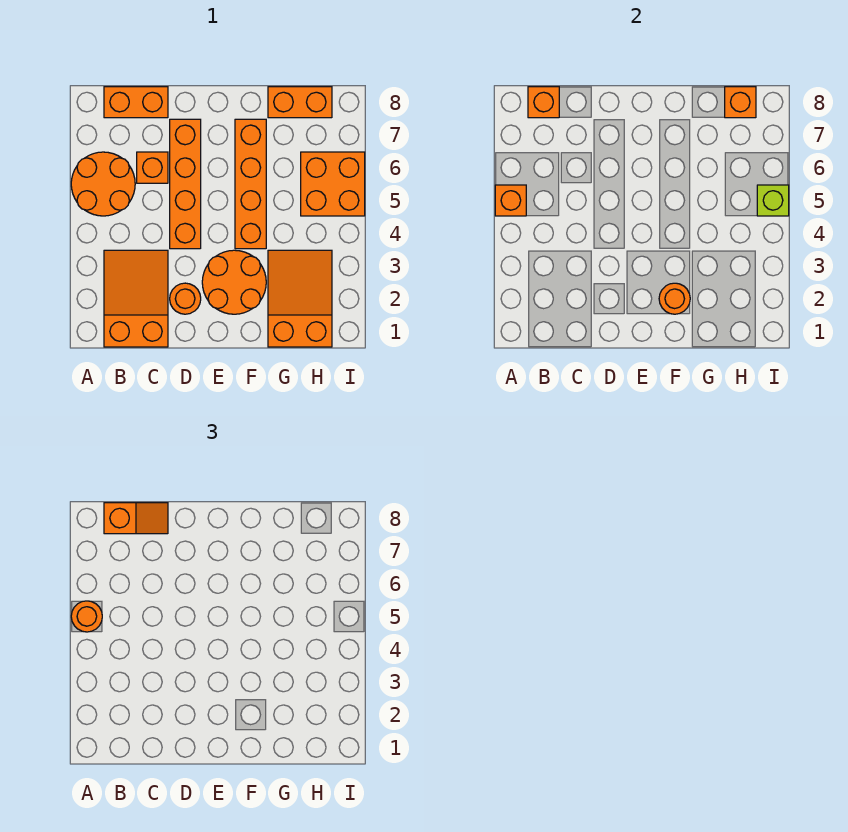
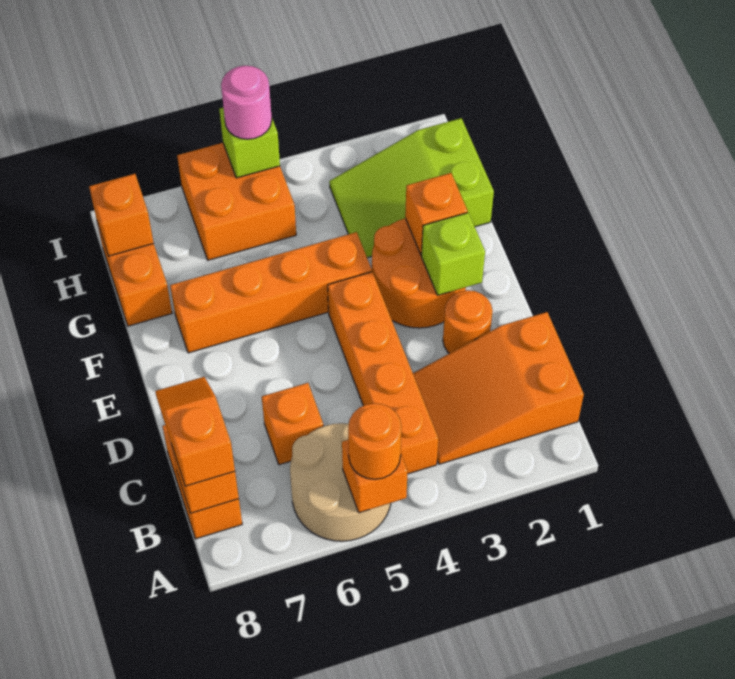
orange round brick A5:B6 level 1 -> tan round brick A5:B6 level 1
orange brick D4:D7 level 1 -> orange brick B4:E4 level 1
none -> lime brick E2 level 2
orange round brick F2 level 2 -> orange brick F2 level 2
orange slope G1:H3 level 1 top 1 -> lime slope G1:H3 level 1 top 1
none -> pink round brick I5 level 3

